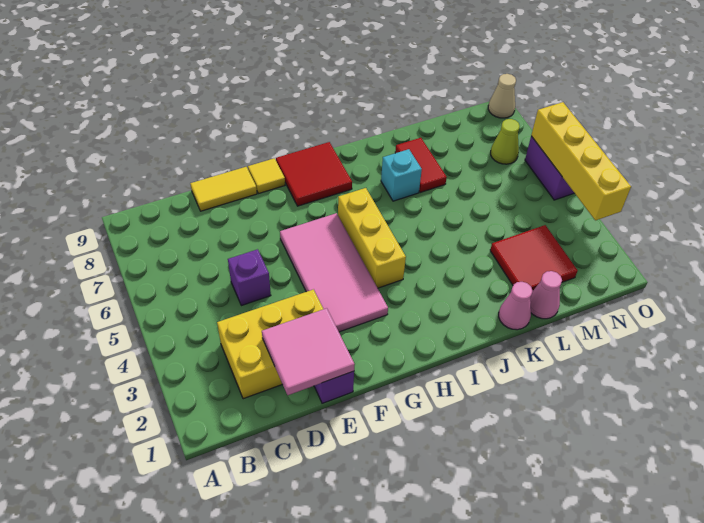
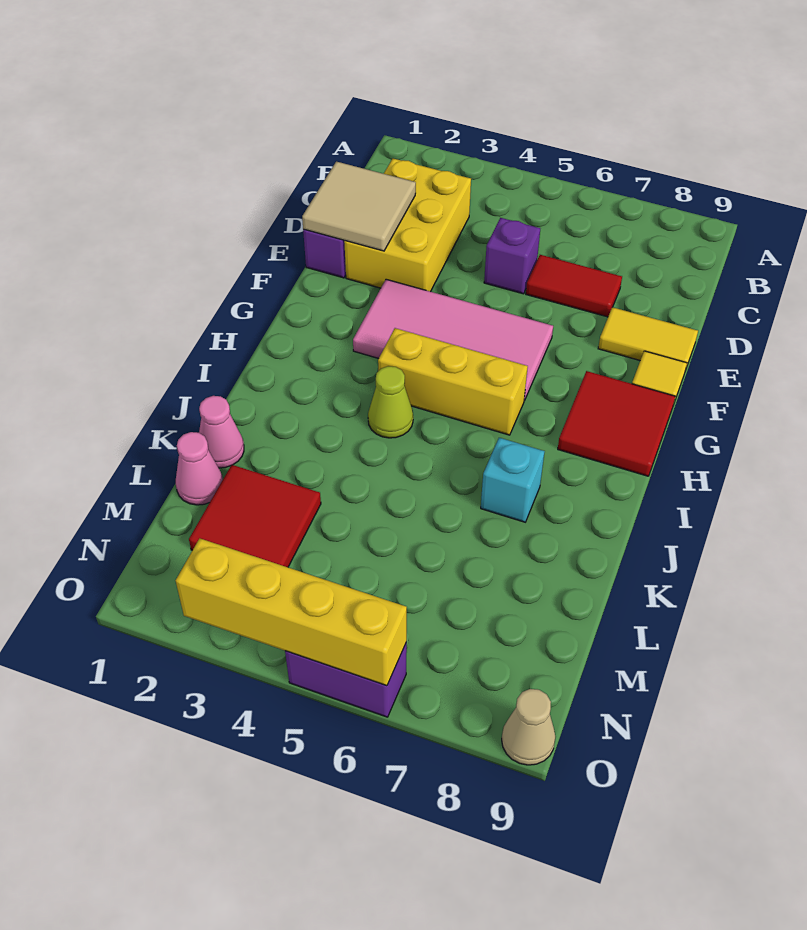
pink tile D1:E2 level 2 -> tan tile D1:E2 level 2
yellow tile D9:E9 level 1 -> yellow tile E8:E9 level 1
red tile K7:K8 level 1 -> red tile D6:D7 level 1
lime cone N7 level 1 -> lime cone I4 level 1

